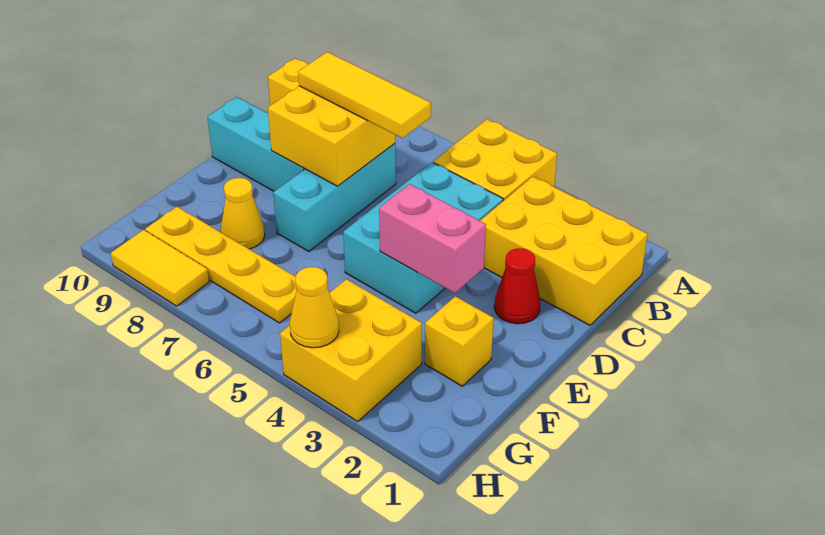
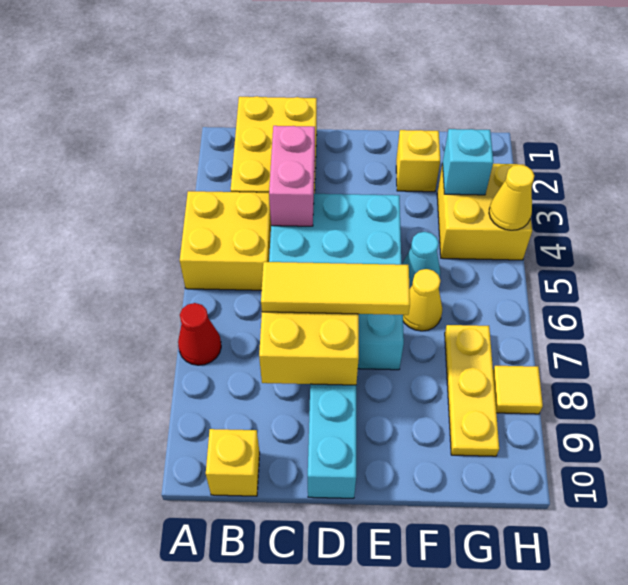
yellow tile C6:C8 level 3 -> yellow tile C7:E7 level 3
red cone D2 level 1 -> red cone A7 level 1
pink brick E3:E4 level 2 -> pink brick C3:C4 level 2
none -> cyan cone F5 level 1
yellow cone F8 level 1 -> yellow cone F6 level 1
none -> cyan brick G3 level 2
yellow plate G6:G9 level 1 -> yellow plate G7:G9 level 1
yellow tile H8:H9 level 1 -> yellow tile H8 level 1

